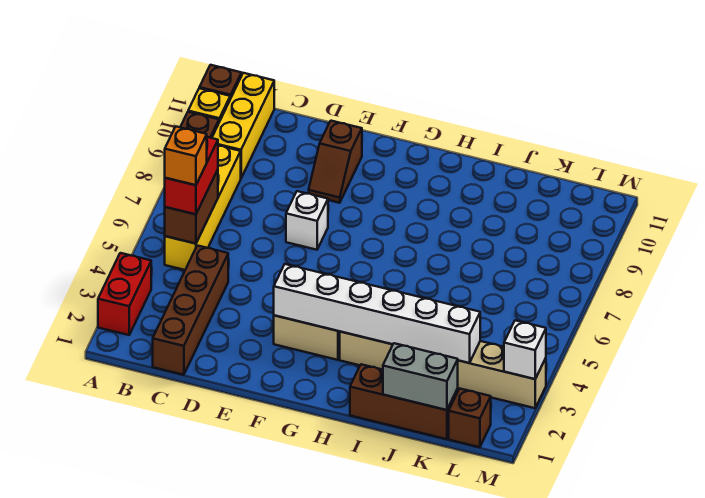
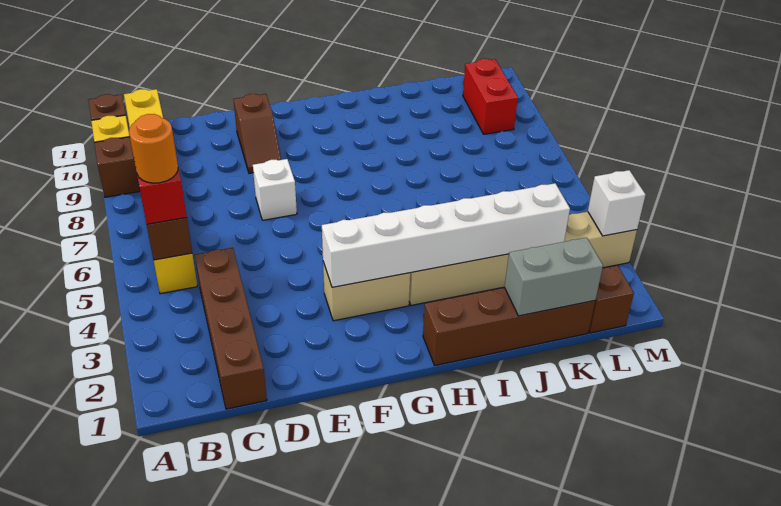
red brick A2:A3 level 1 -> red brick L9:L10 level 1
orange brick B5 level 4 -> orange round brick B5 level 4
brown brick I1:K1 level 1 -> brown brick H1:K1 level 1

